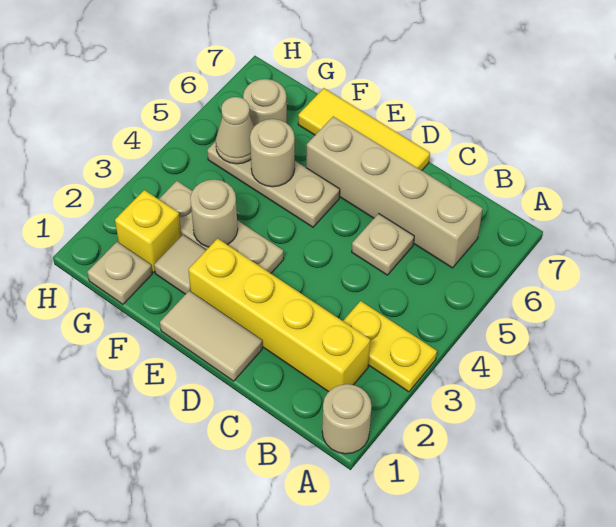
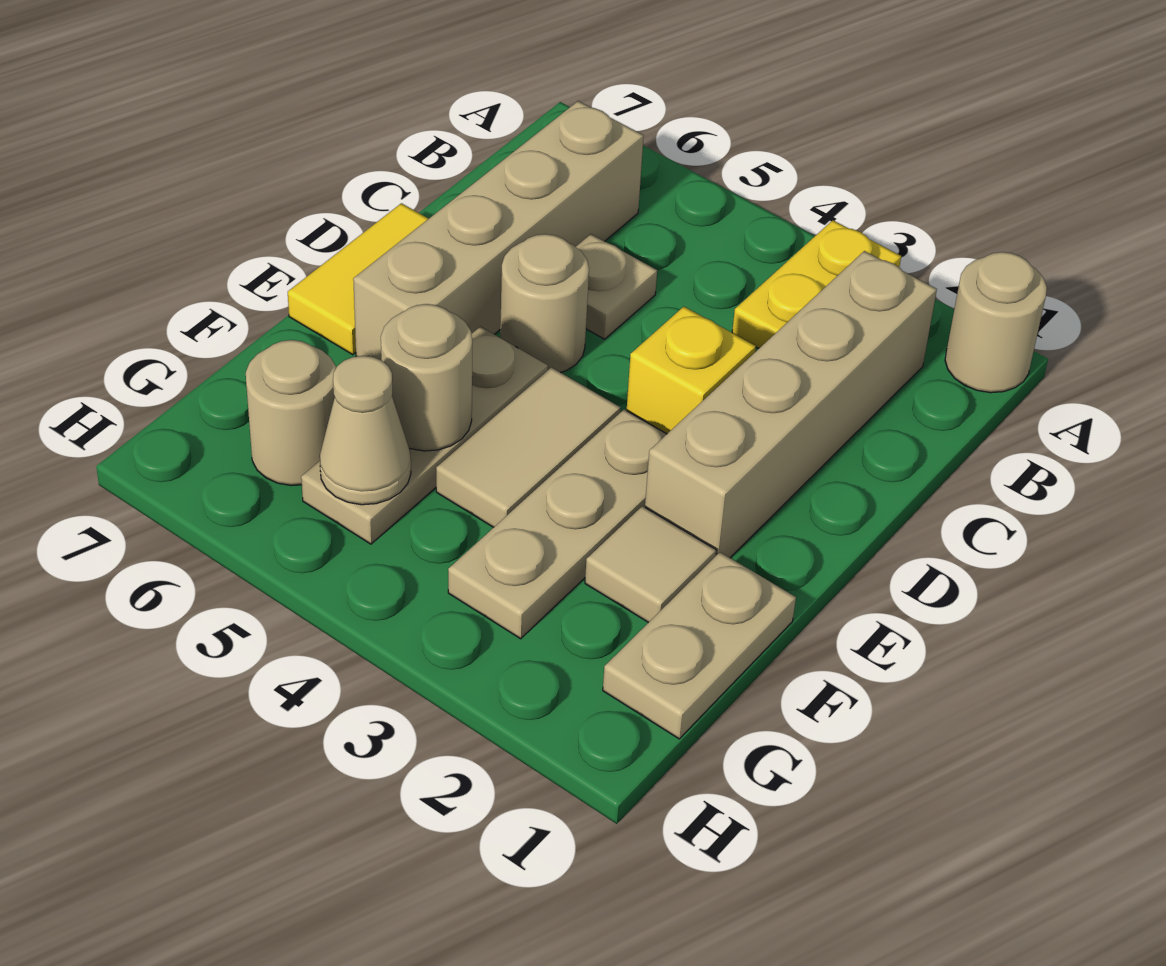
yellow brick B2:E2 level 1 -> tan brick B2:E2 level 1
tan tile D1:E1 level 1 -> tan tile E4:F4 level 1
yellow tile D7:F7 level 1 -> yellow tile D7:E7 level 1
tan round brick F3 level 2 -> tan round brick D5 level 1
tan plate G1 level 1 -> tan plate F1:G1 level 1
yellow brick G2 level 1 -> yellow brick D3 level 1

